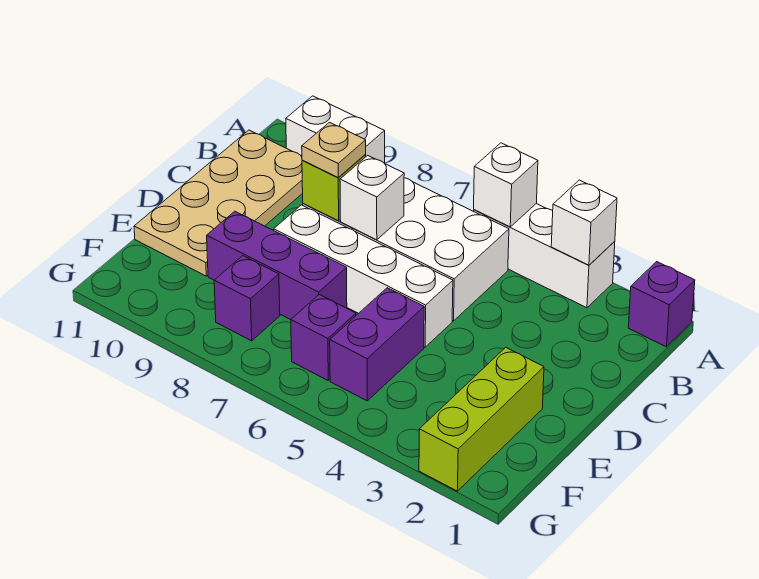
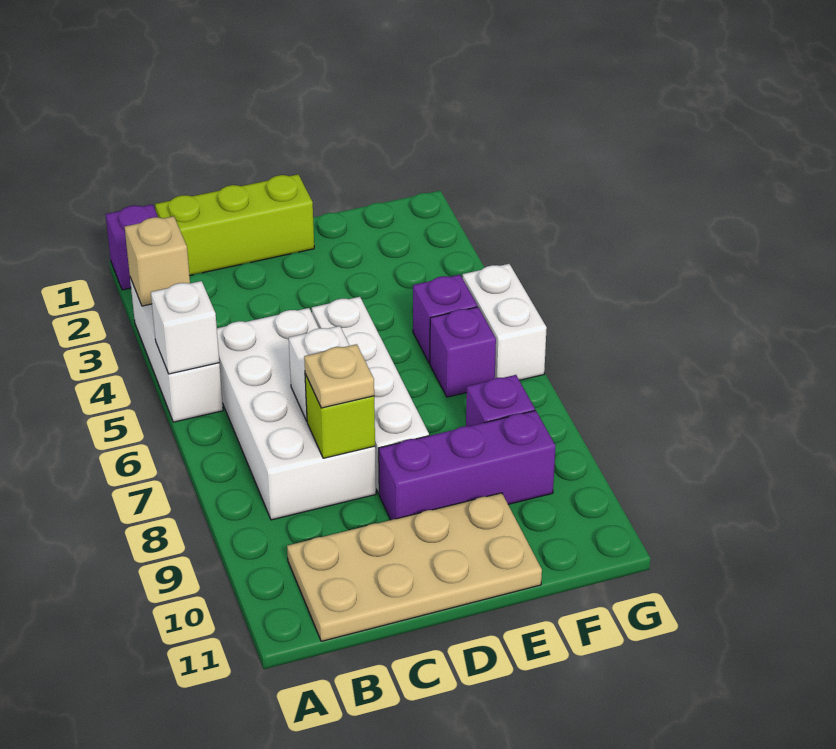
white brick A3 level 2 -> tan brick A3 level 2
white brick A9:A10 level 1 -> white brick G5:G6 level 1
lime brick E2:G2 level 1 -> lime brick B1:D1 level 1
purple brick E5:F5 level 1 -> purple brick F5 level 1
purple brick E7:E9 level 1 -> purple brick D9:F9 level 1

